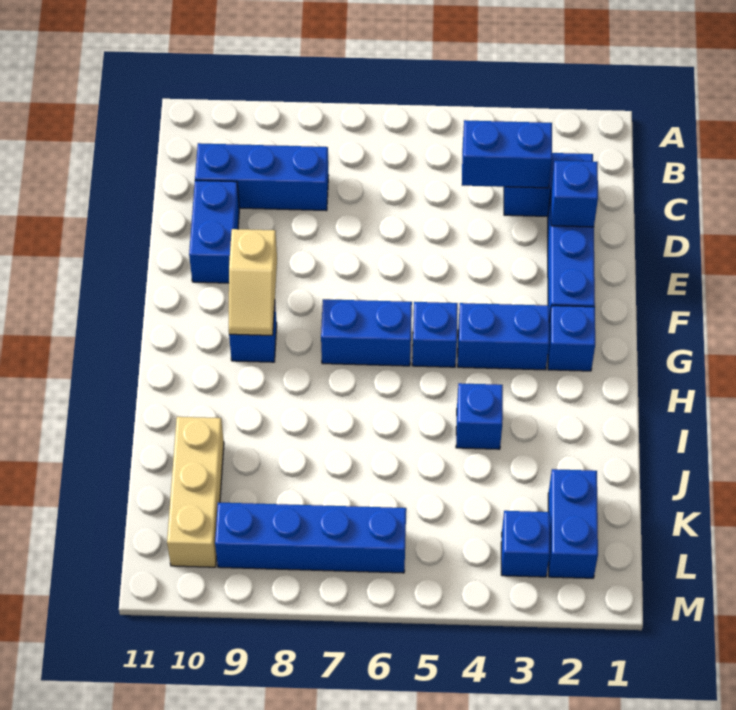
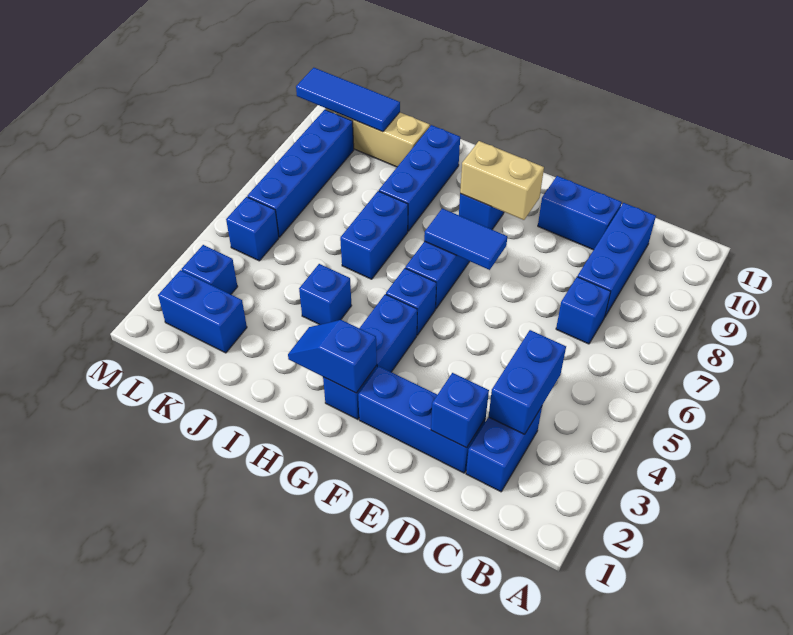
none -> blue brick C7 level 1
none -> blue tile F7:G7 level 2
tan slope F9:G9 level 2 top F -> tan brick F9:G9 level 2
none -> blue slope G2:H2 level 2 top G
none -> blue brick I6:I7 level 1
none -> blue brick I8:I10 level 1
none -> blue tile K10:M10 level 2
none -> blue brick L5 level 1

